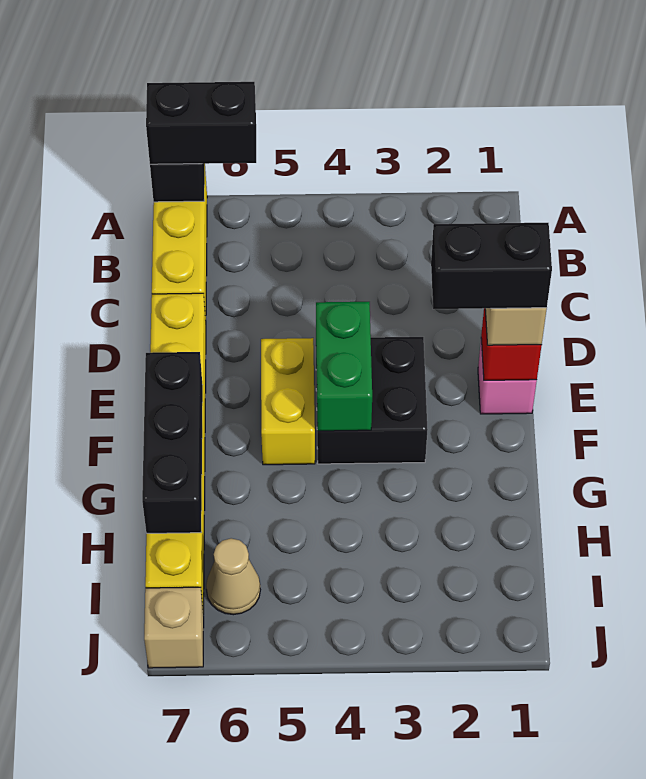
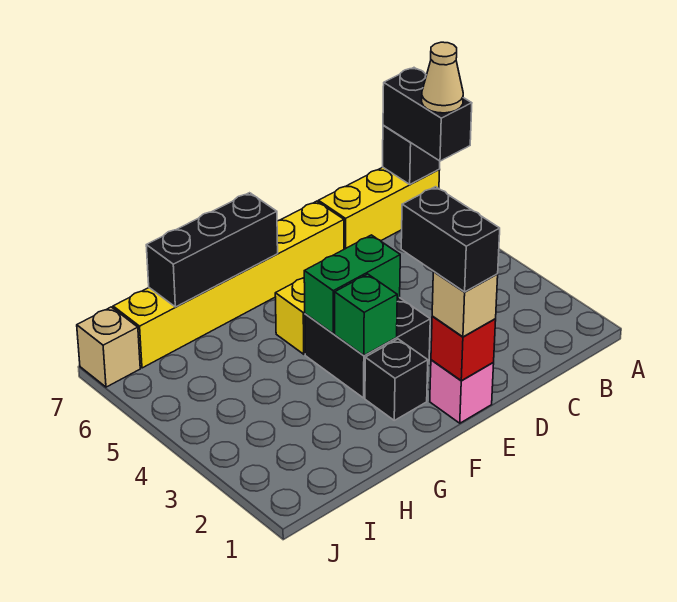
none -> black brick F2 level 1
none -> green brick F3 level 2
tan cone I6 level 1 -> tan cone A6 level 4

